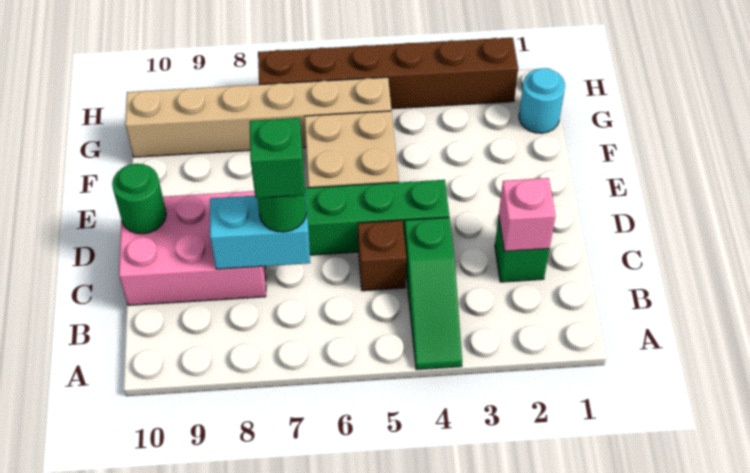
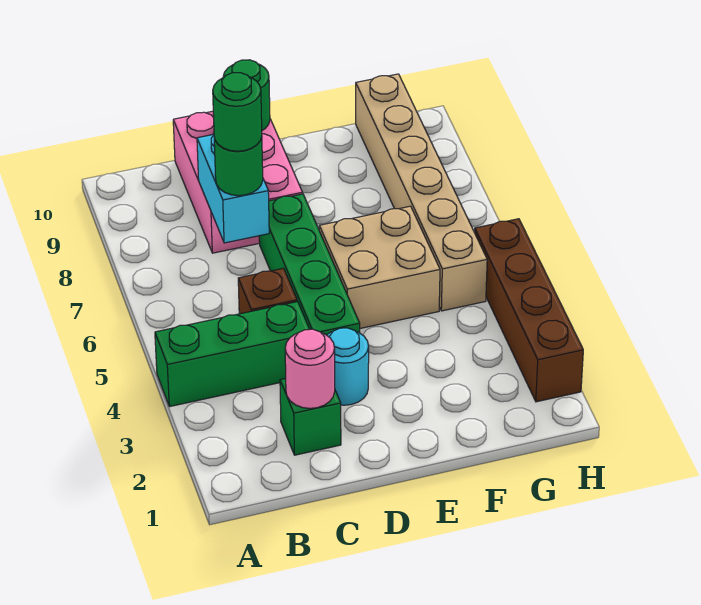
green slope A4:C4 level 1 top C -> green brick A4:C4 level 1
pink brick C2 level 2 -> pink round brick C2 level 2
green brick C7 level 4 -> green round brick C7 level 4
cyan round brick G1 level 1 -> cyan round brick D3 level 1
brown brick H2:H7 level 1 -> brown brick H2:H5 level 1

